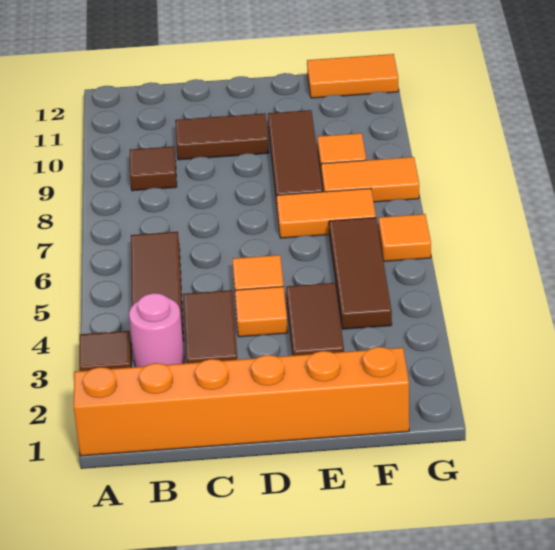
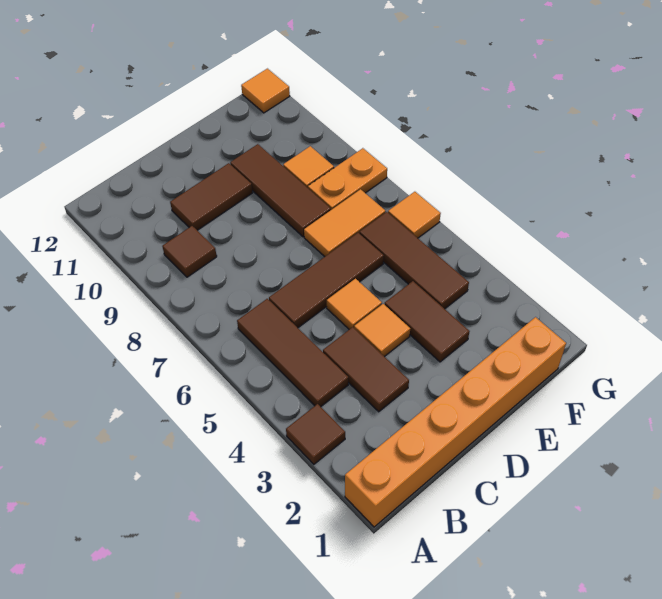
pink round brick B3 level 1 -> none
none -> brown tile C6:E6 level 1
orange tile F8:G8 level 1 -> orange plate F8:G8 level 1
orange tile F12:G12 level 1 -> orange tile G12 level 1

